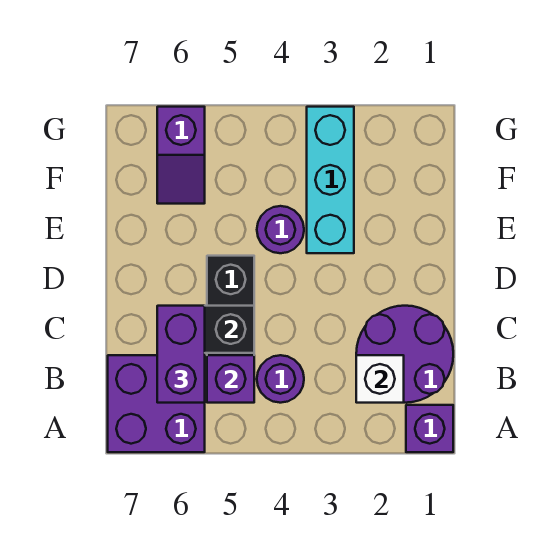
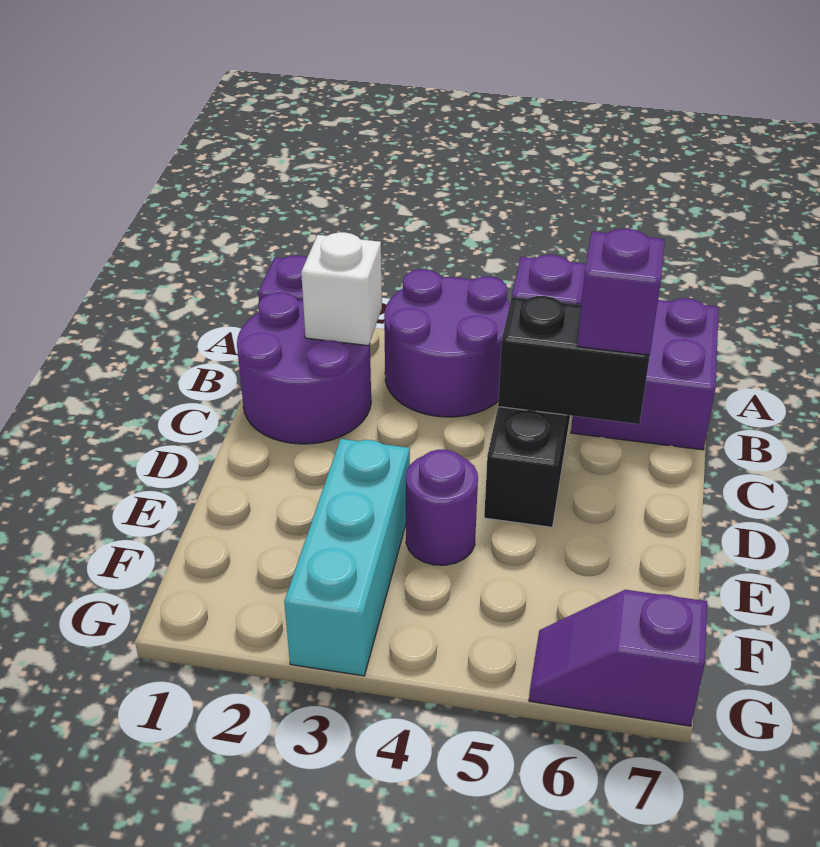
purple round brick B4 level 1 -> purple round brick A3:B4 level 1
purple brick B6:C6 level 3 -> purple brick C6 level 3
purple slope F6:G6 level 1 top G -> purple slope G6:G7 level 1 top 7

